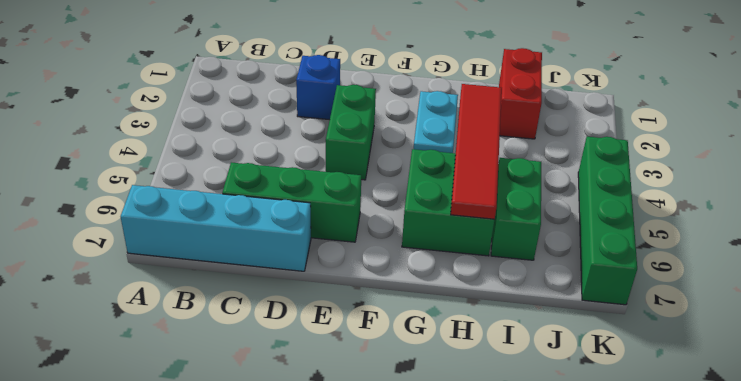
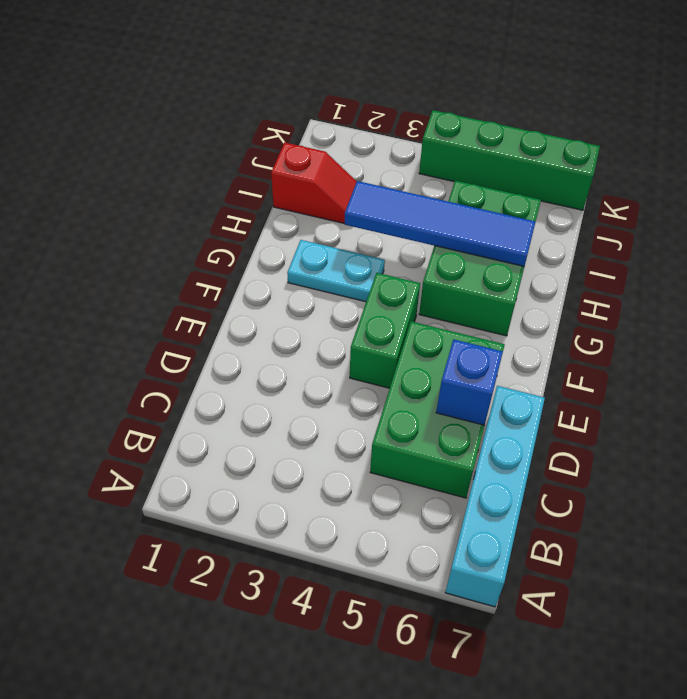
green brick C6:E6 level 1 -> green brick C5:E6 level 1
blue brick D2 level 1 -> blue brick D6 level 2
green brick E3:E4 level 1 -> green brick E4:F4 level 1
red tile H3:H6 level 2 -> blue tile H3:H6 level 2
red brick I1:I2 level 1 -> red slope I1:I2 level 1 top 1

